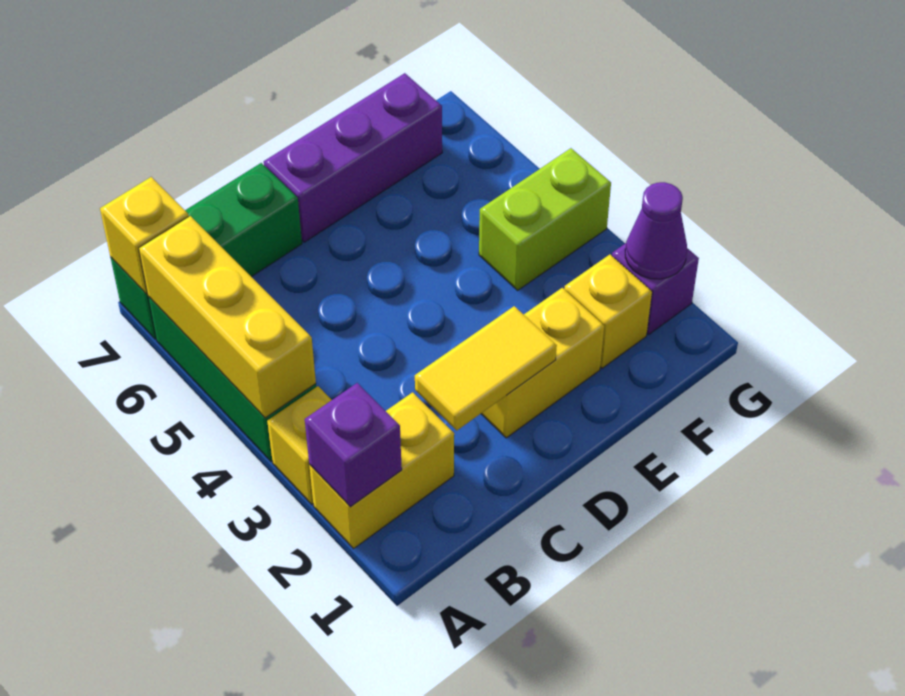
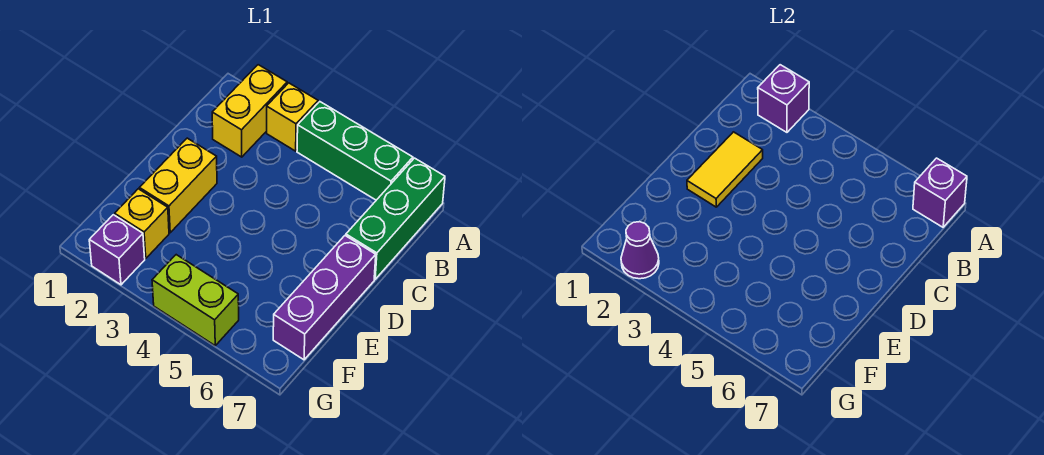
yellow brick A4:A6 level 2 -> none
yellow brick A7 level 2 -> purple brick A7 level 2
lime brick F4:G4 level 1 -> lime brick G4:G5 level 1

